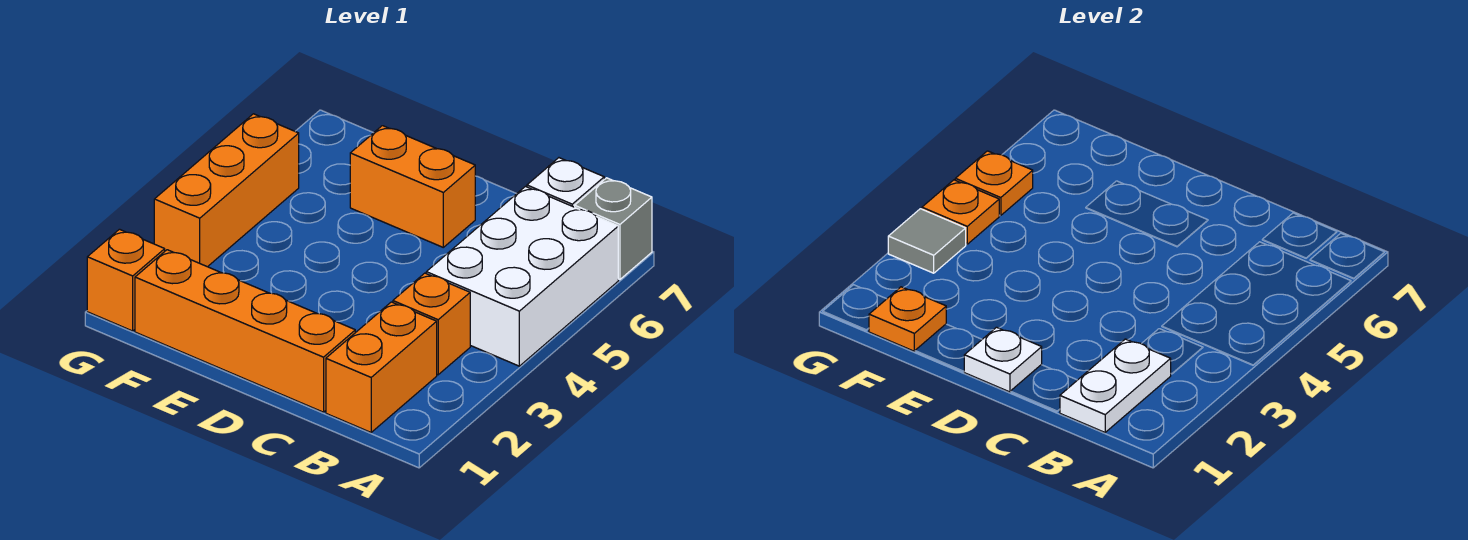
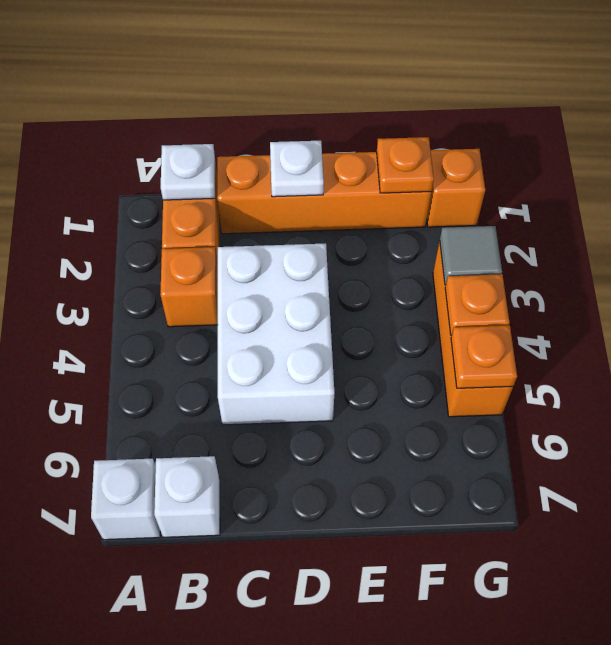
white brick A4:B6 level 1 -> white brick C3:D5 level 1
grey brick A7 level 1 -> white brick A7 level 1
white plate B1:B2 level 2 -> white plate B1 level 2
orange brick D6:E6 level 1 -> none

